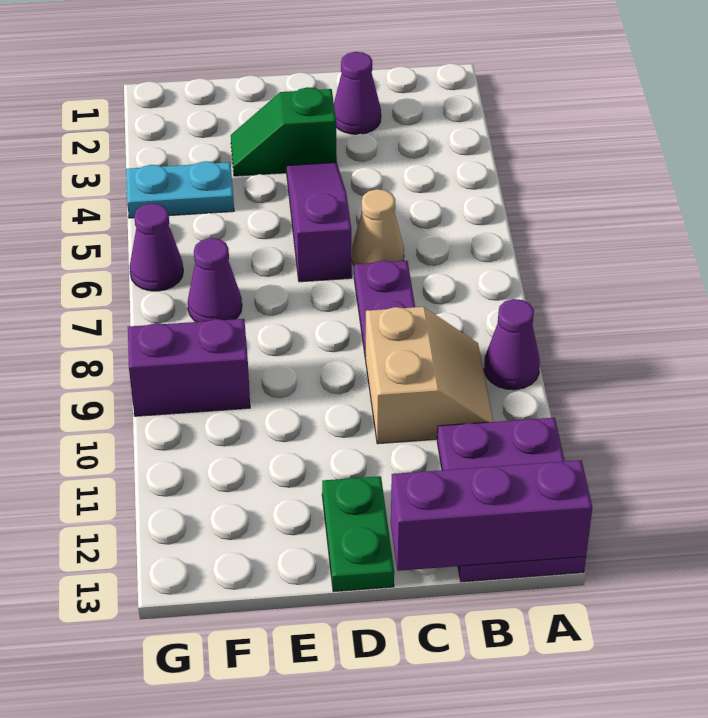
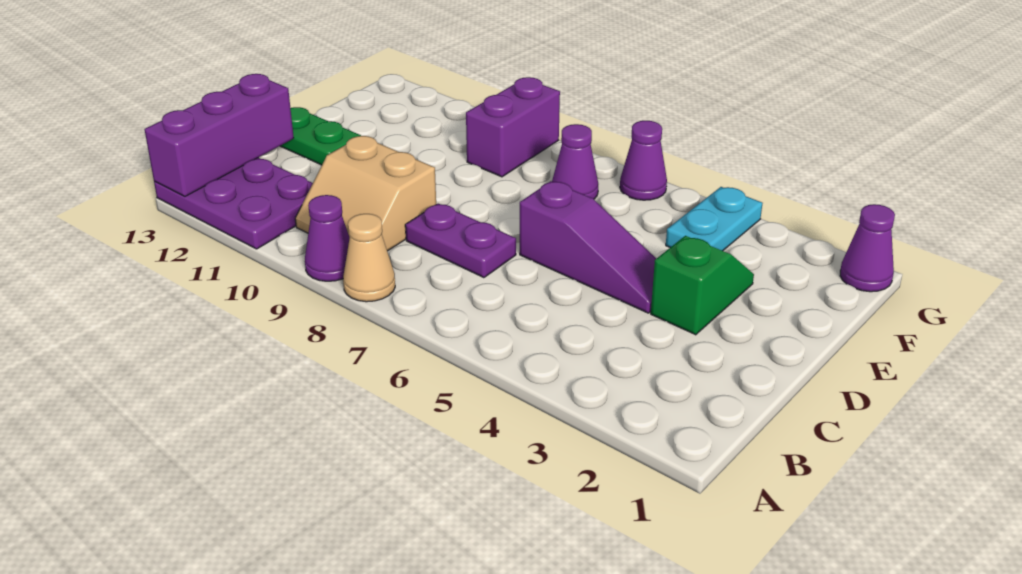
purple cone C2 level 1 -> purple cone G1 level 1
tan cone C6 level 1 -> tan cone A8 level 1

